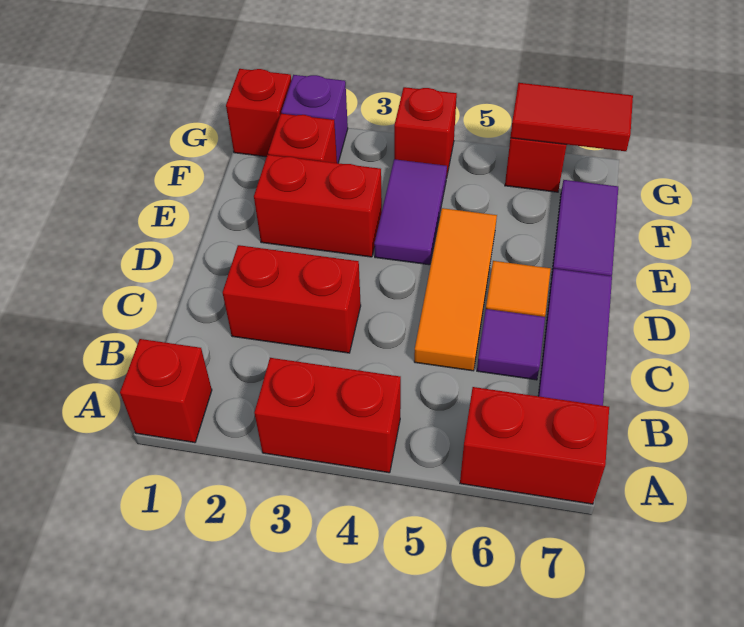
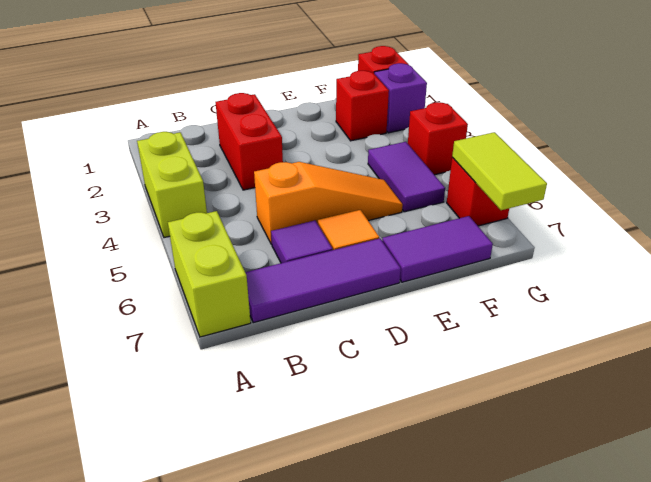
red brick A1 level 1 -> none
red brick A3:A4 level 1 -> lime brick A3:A4 level 1
red brick A6:A7 level 1 -> lime brick A6:A7 level 1
orange tile C5:E5 level 1 -> orange slope C5:E5 level 1 top C
red brick E2:E3 level 1 -> none
purple tile E4:F4 level 1 -> purple tile F4:F5 level 1
red tile G6:G7 level 2 -> lime tile G6:G7 level 2

